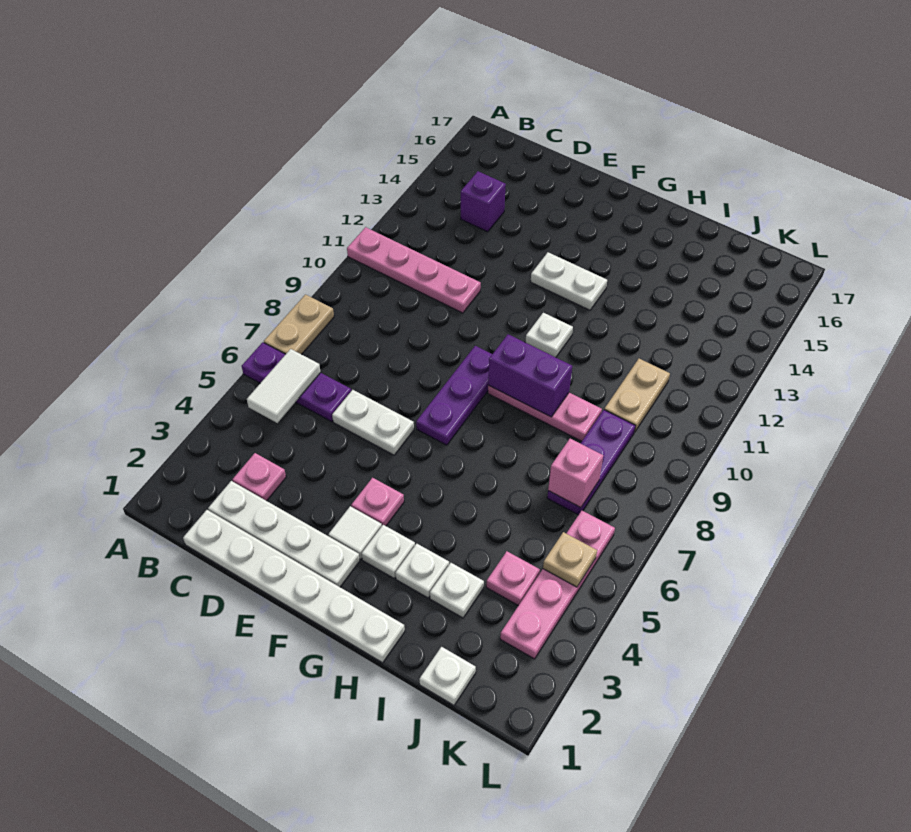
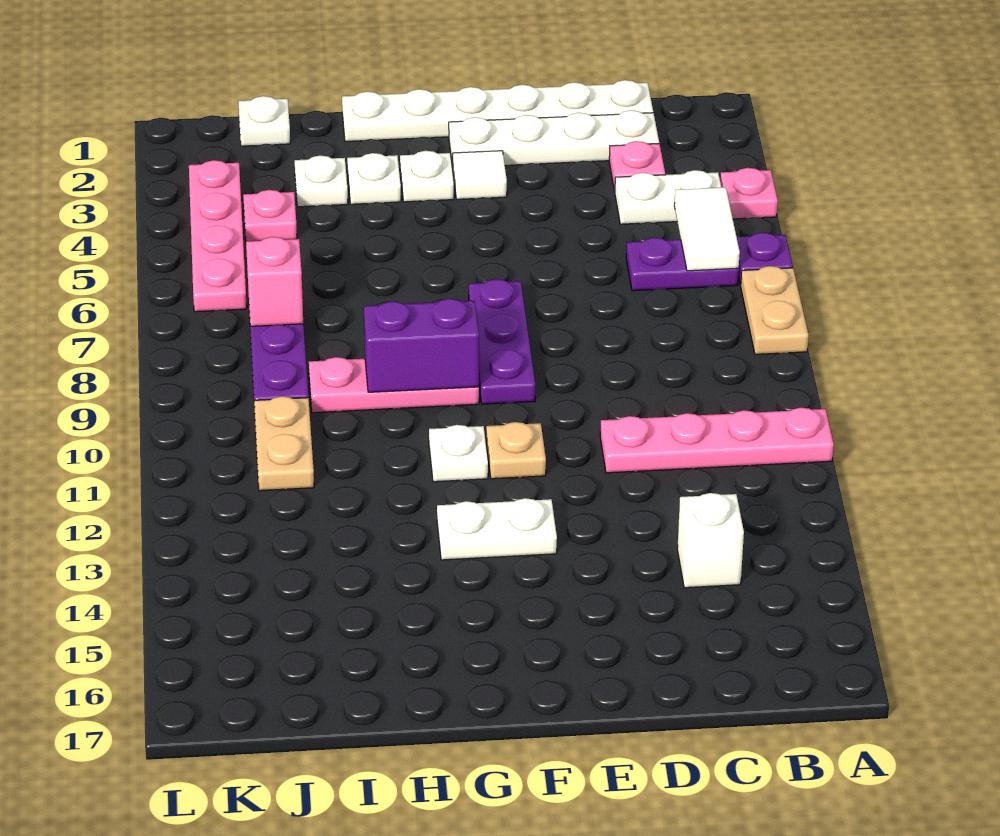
purple brick C14 level 1 -> white brick C14 level 1
white plate D6:E6 level 1 -> white plate B4:C4 level 1
pink plate F4 level 1 -> pink plate A4 level 1
tan plate K5 level 2 -> tan plate F11 level 1

